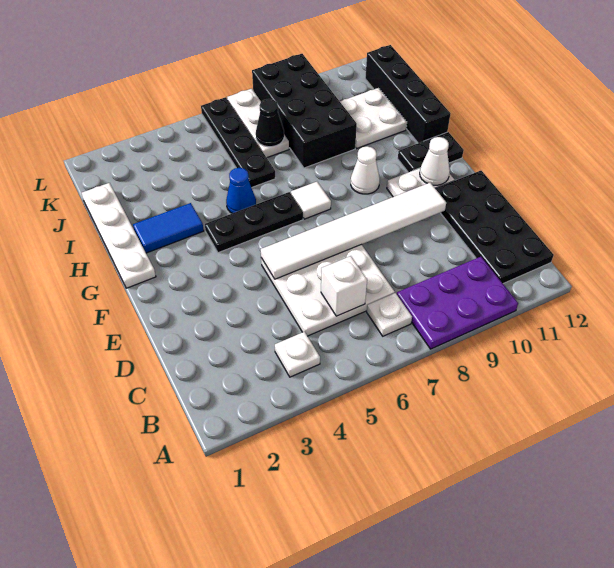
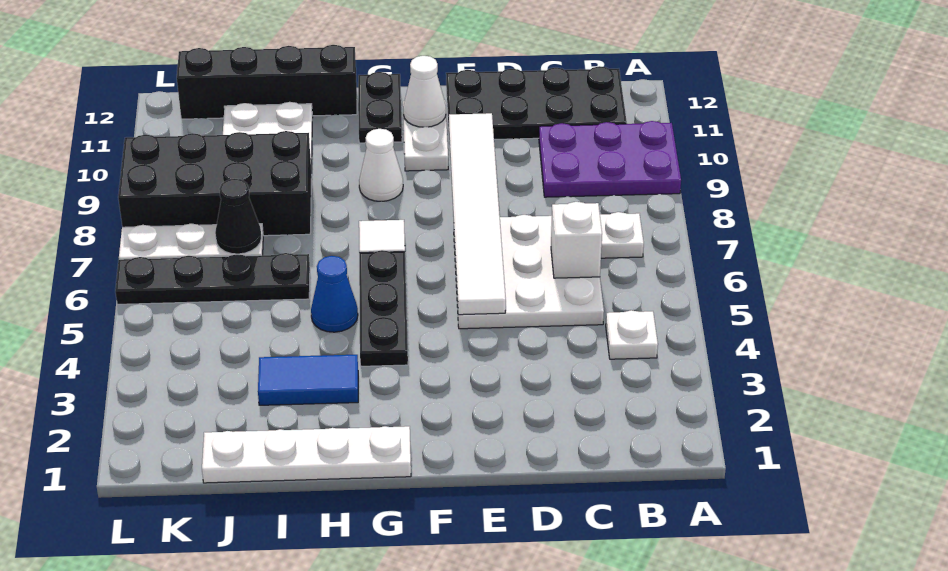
purple plate A8:B10 level 1 -> purple plate A9:C10 level 1
blue tile H2:H3 level 1 -> blue tile H3:I3 level 1

